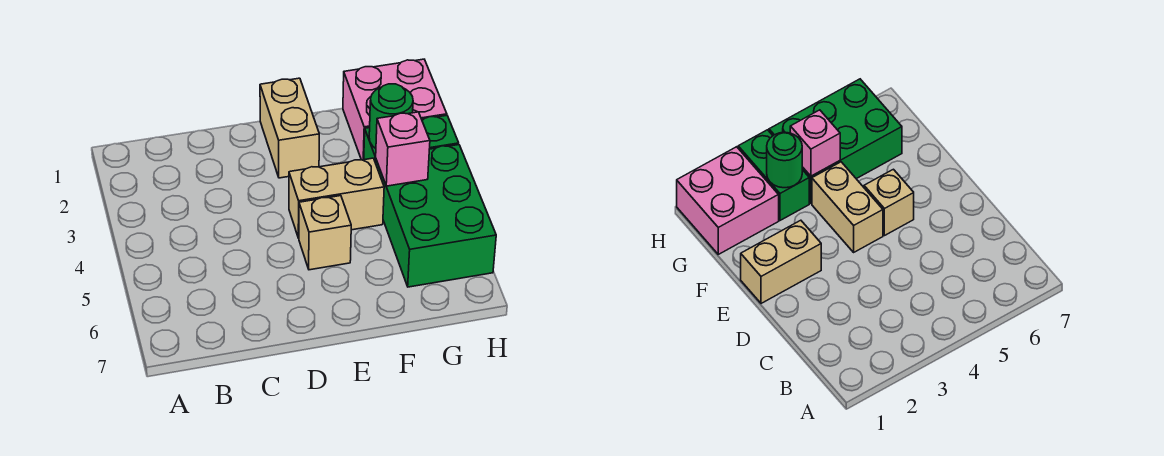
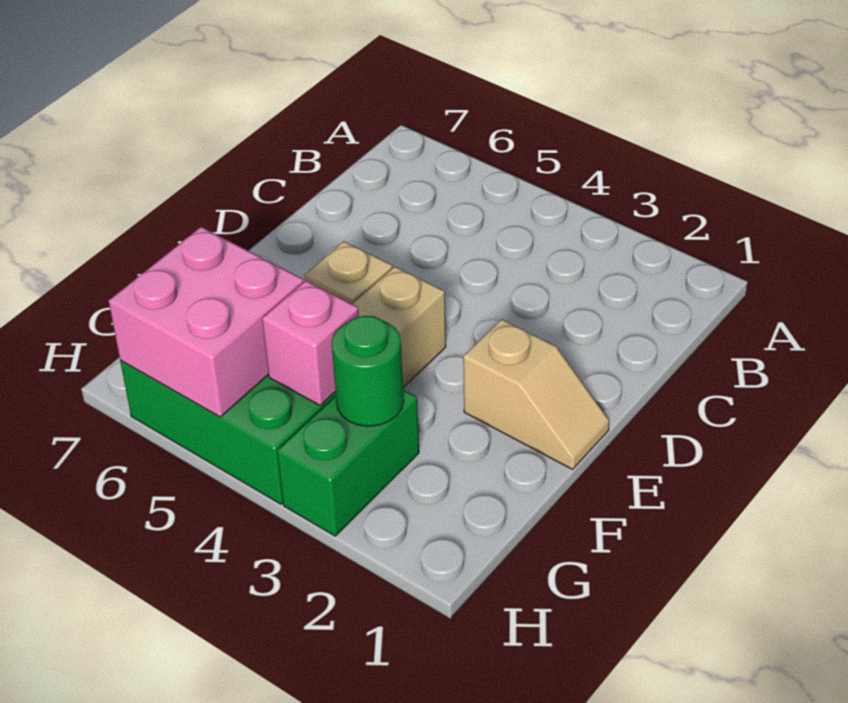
tan brick E1:E2 level 1 -> tan slope E1:E2 level 1 top 2
pink brick G1:H2 level 1 -> pink brick G5:H6 level 2

